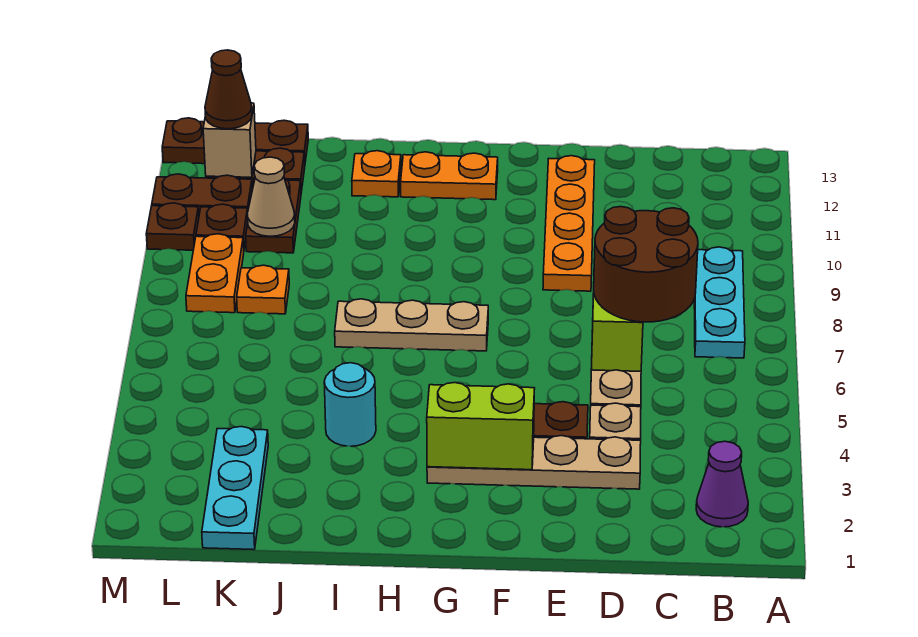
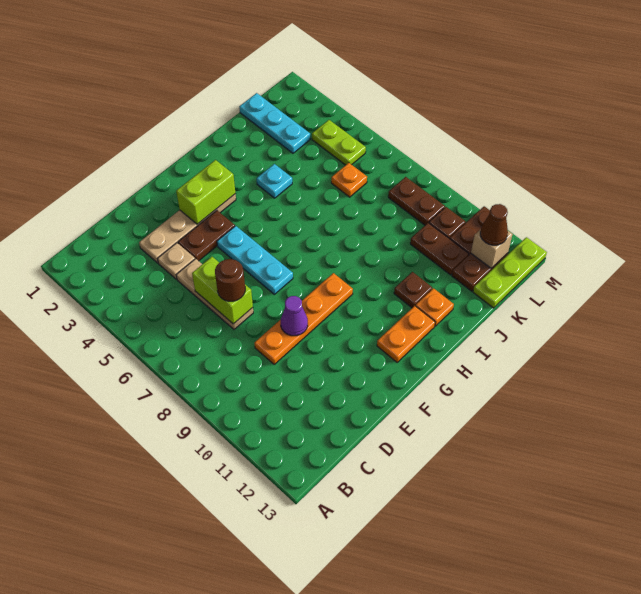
purple cone B2 level 1 -> purple cone E9 level 2
cyan plate B7:B9 level 1 -> cyan plate F5:F7 level 1
brown round brick C6:D7 level 3 -> brown round brick D7 level 3
orange plate E9:E12 level 1 -> orange plate D9:G9 level 1
tan plate G7:I7 level 1 -> none
cyan round brick I4 level 1 -> cyan plate I4 level 1
orange plate K8 level 1 -> orange plate K6 level 1
tan cone K10 level 2 -> none
brown plate K13:M13 level 1 -> lime plate K13:M13 level 1
none -> lime plate L4:L5 level 1
orange plate L8:L9 level 1 -> brown plate L8:L9 level 1
brown plate M10 level 1 -> brown plate I11 level 1

